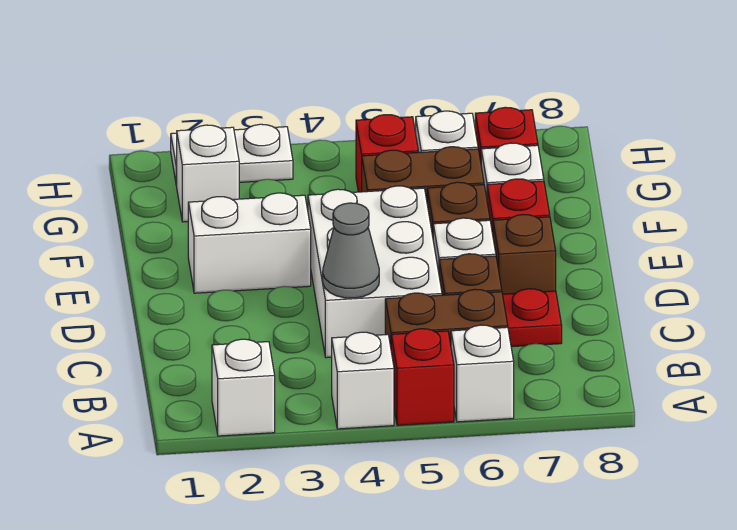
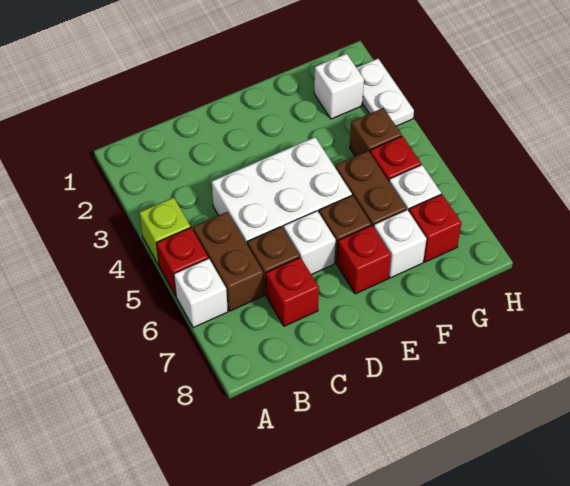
white brick A2 level 1 -> none
white brick A4 level 1 -> lime brick A4 level 1
grey cone C4 level 2 -> none
red plate C7 level 1 -> red brick C7 level 1
brown brick D7 level 1 -> brown brick G4 level 1
white brick E2:E3 level 1 -> none

